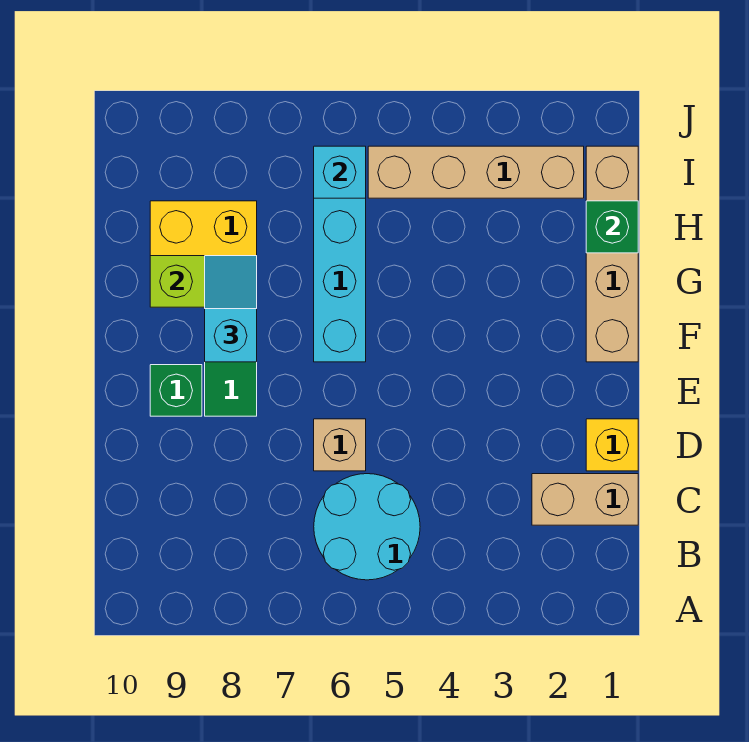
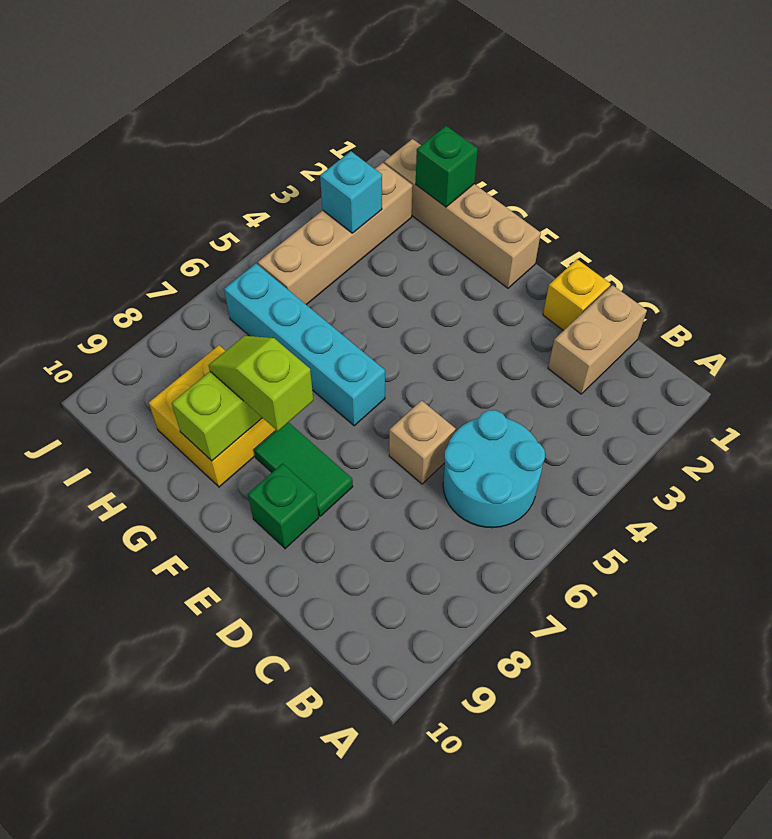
cyan slope F8:G8 level 3 top F -> lime slope F8:G8 level 3 top F
cyan brick I6 level 2 -> cyan brick I3 level 2

